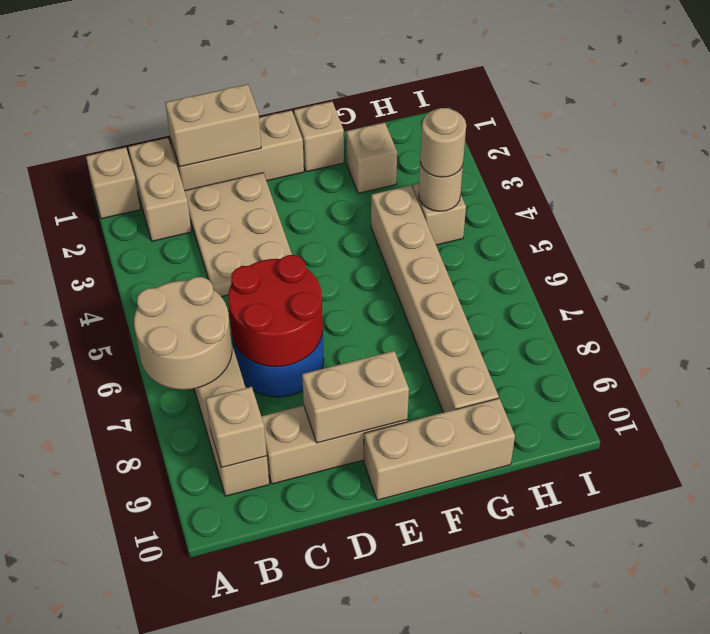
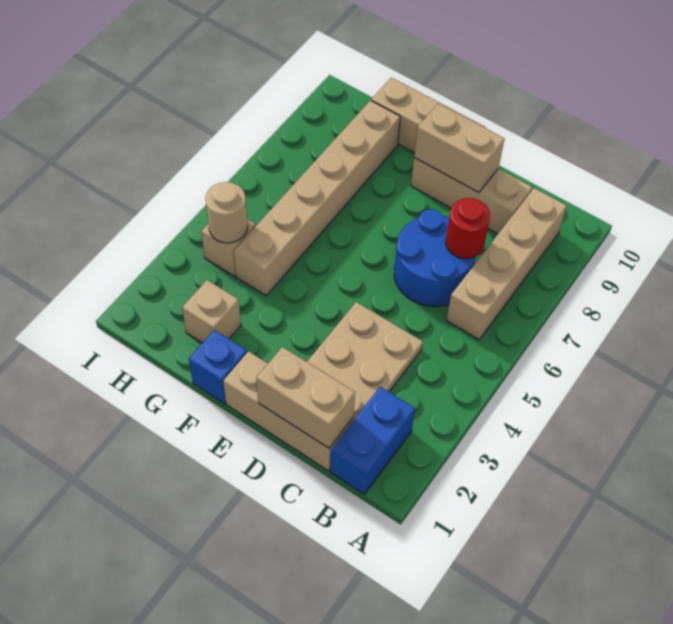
tan brick A1 level 1 -> none
tan round brick A6:B7 level 2 -> none
tan brick B1:B2 level 1 -> blue brick B1:B2 level 1
tan brick B9 level 2 -> none
red round brick C6:D7 level 2 -> red round brick C7 level 2
tan brick F1 level 1 -> blue brick F1 level 1
tan round brick H4 level 3 -> none

